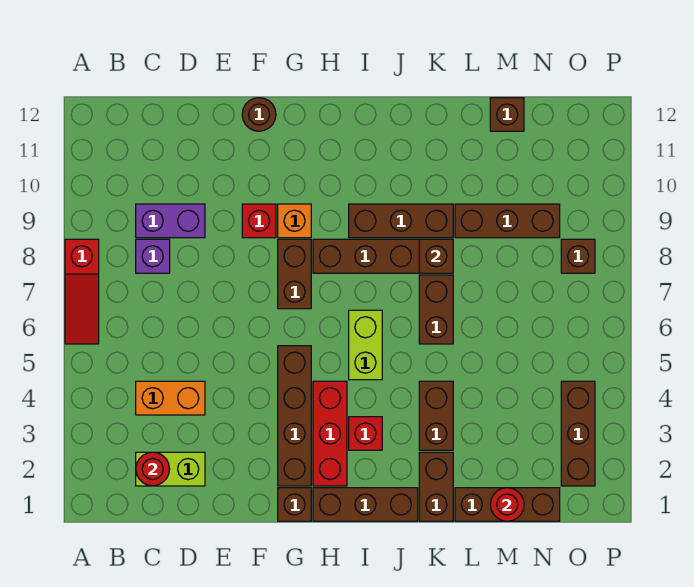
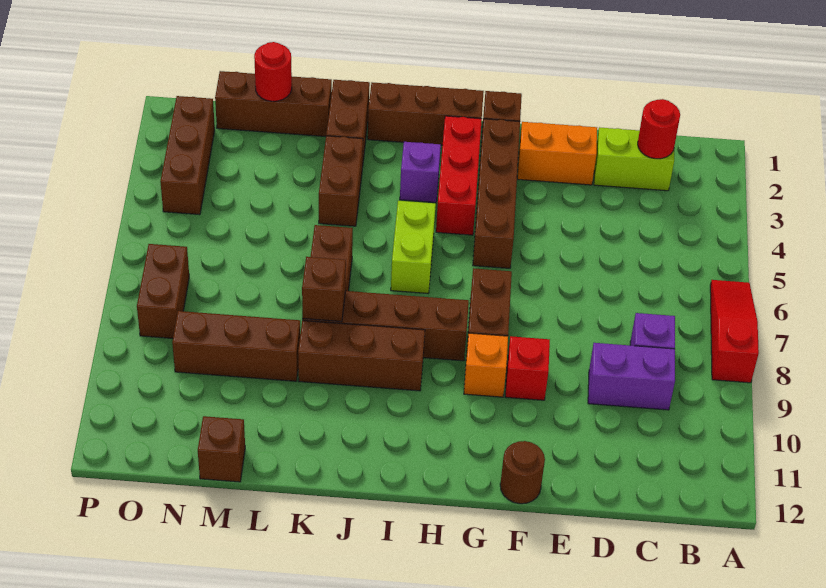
orange brick C4:D4 level 1 -> orange brick E2:F2 level 1
red brick I3 level 1 -> purple brick I3 level 1
brown brick O8 level 1 -> brown brick O7:O8 level 1

